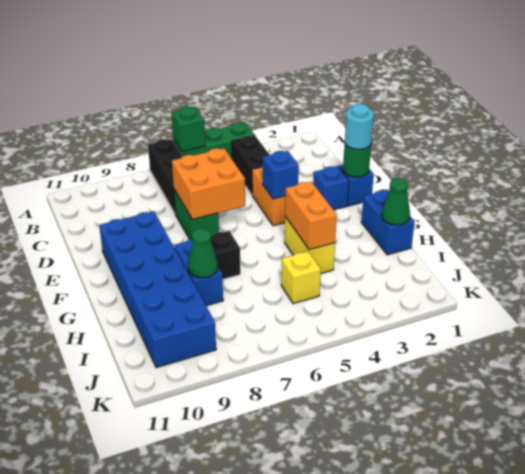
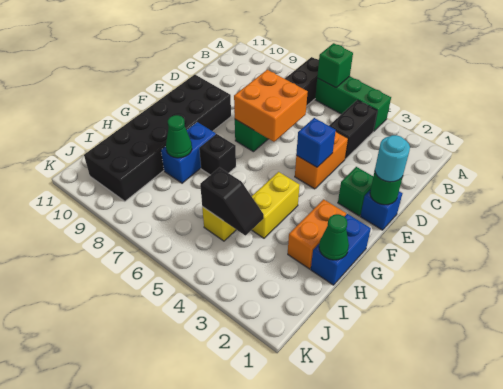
blue brick E2 level 1 -> green brick E2 level 1
blue brick E9:J10 level 1 -> black brick E9:J10 level 1
orange brick G4:H4 level 2 -> orange brick G2:H2 level 1
none -> black slope I4:I5 level 2 top 5

